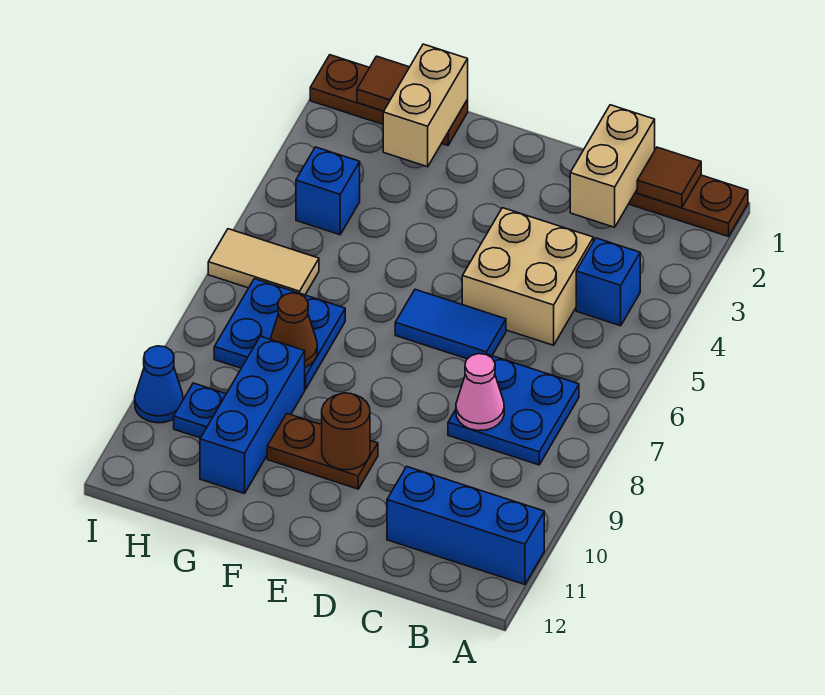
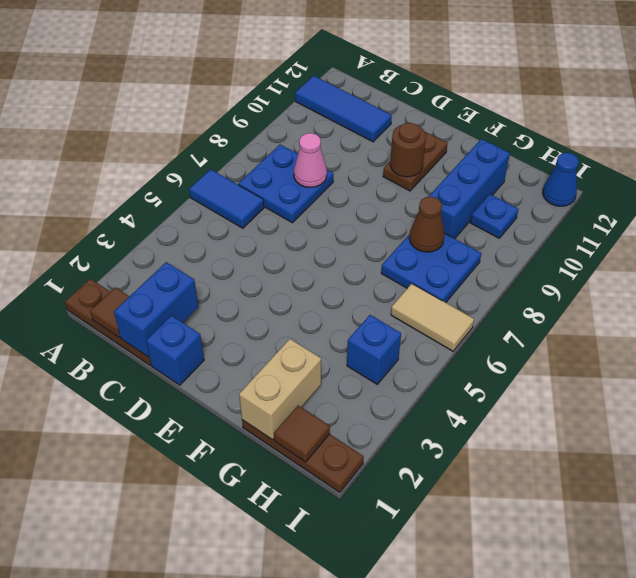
blue brick A11:C11 level 1 -> blue tile A11:C11 level 1
blue brick B4 level 1 -> blue brick D1 level 1
tan brick C1:C2 level 2 -> blue brick C1:C2 level 2
tan brick C4:D5 level 1 -> none
blue tile D6:E6 level 1 -> blue tile A6:B6 level 1
brown plate E10:F10 level 1 -> brown plate E10:E11 level 1
blue cone I10 level 1 -> blue cone I12 level 1

